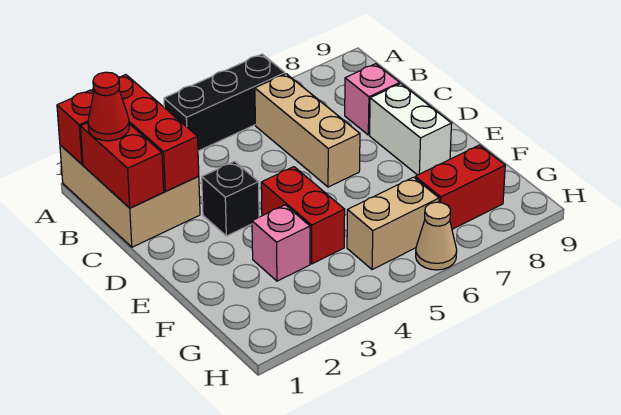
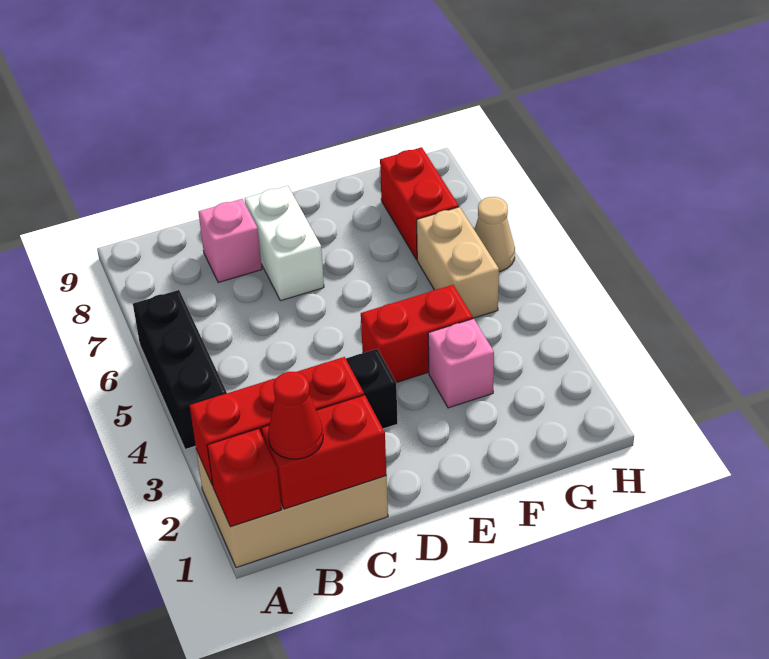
tan brick B6:D6 level 1 -> none
white brick D8:E8 level 1 -> white brick D7:D8 level 1

